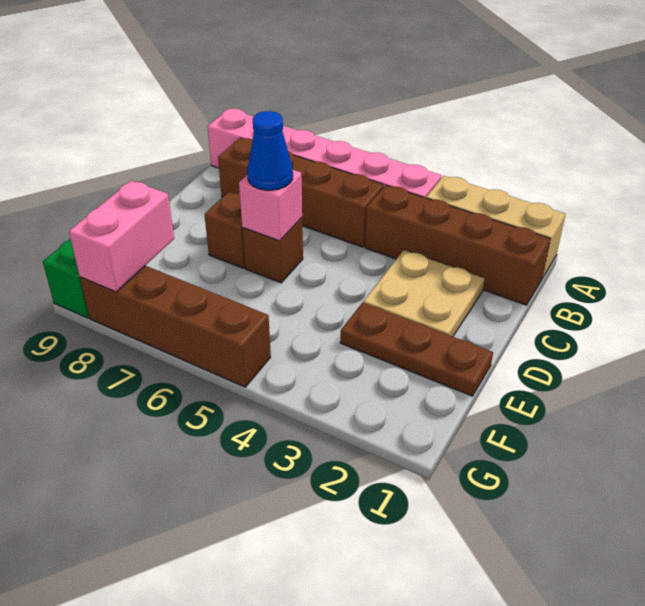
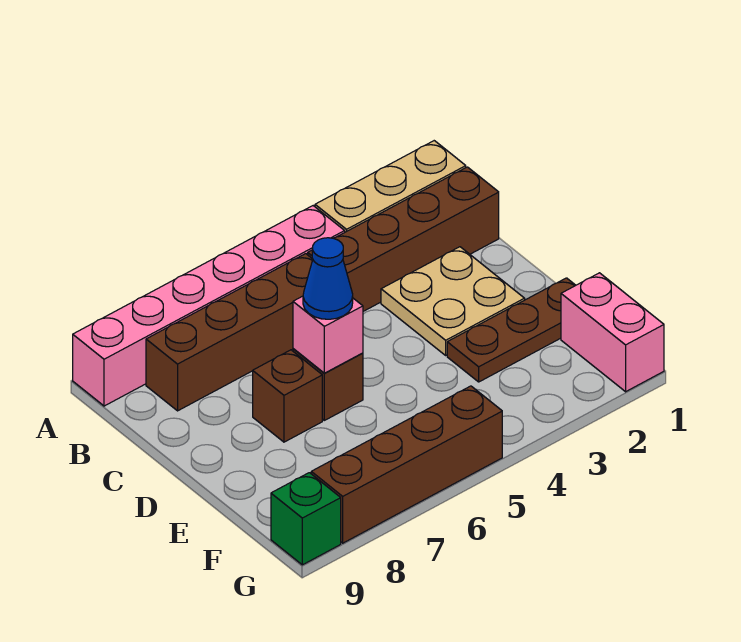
pink brick F8:G8 level 2 -> pink brick F1:G1 level 1

